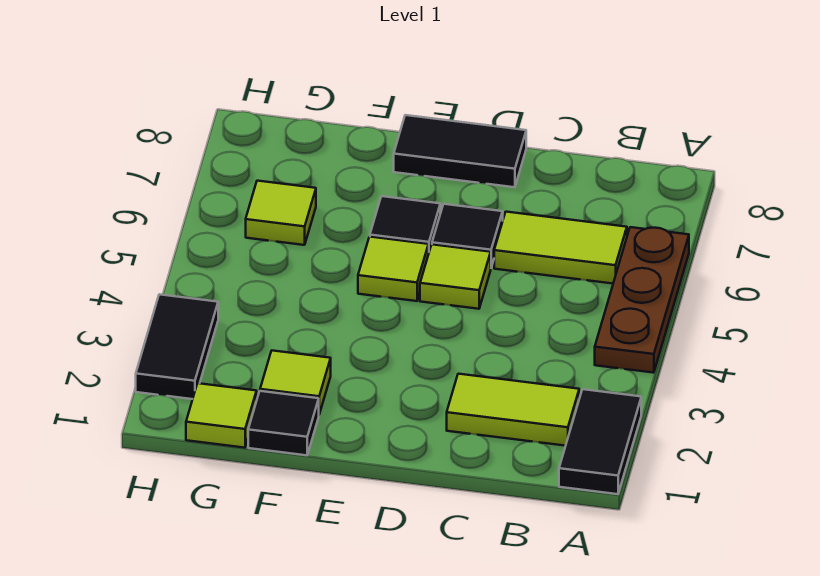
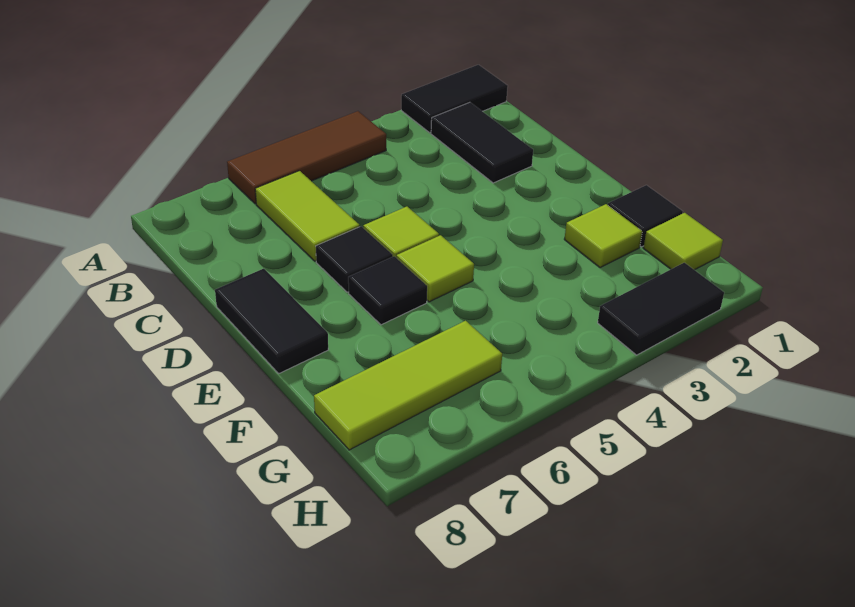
brown plate A4:A6 level 1 -> brown tile A4:A6 level 1
lime tile B2:C2 level 1 -> black tile B2:C2 level 1
lime tile G6 level 1 -> lime tile G6:G8 level 1

